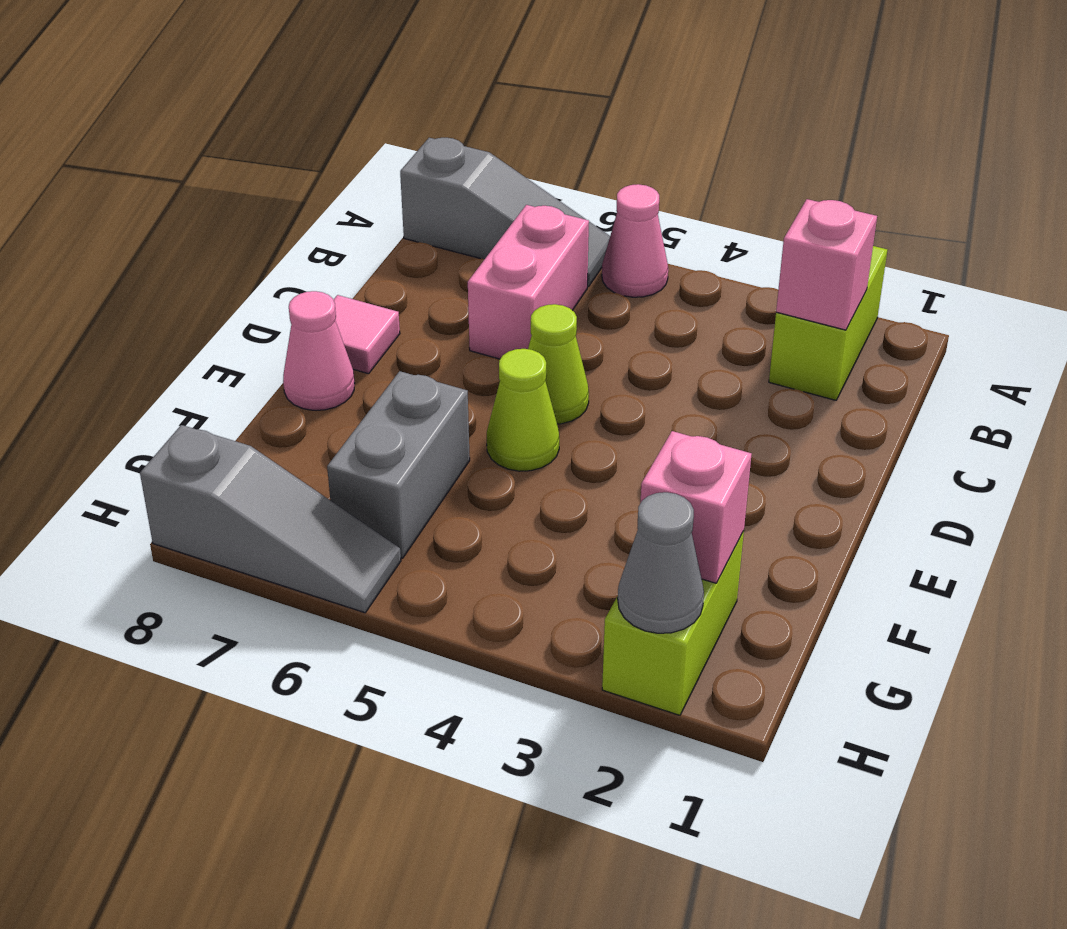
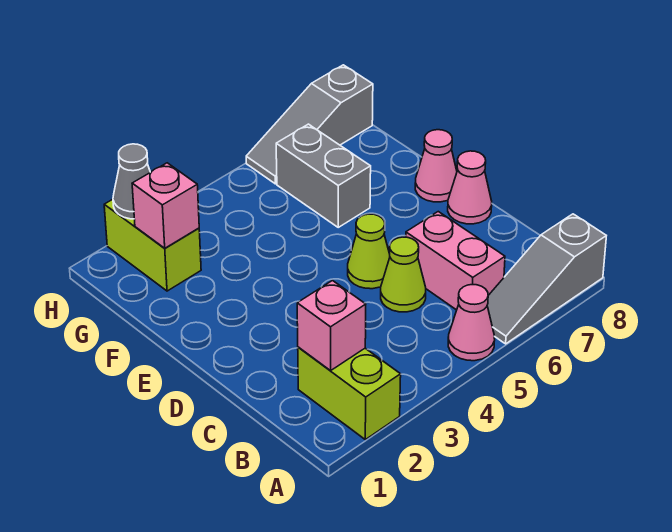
pink tile D8 level 1 -> pink cone D8 level 1
lime cone E5 level 1 -> lime cone C5 level 1

